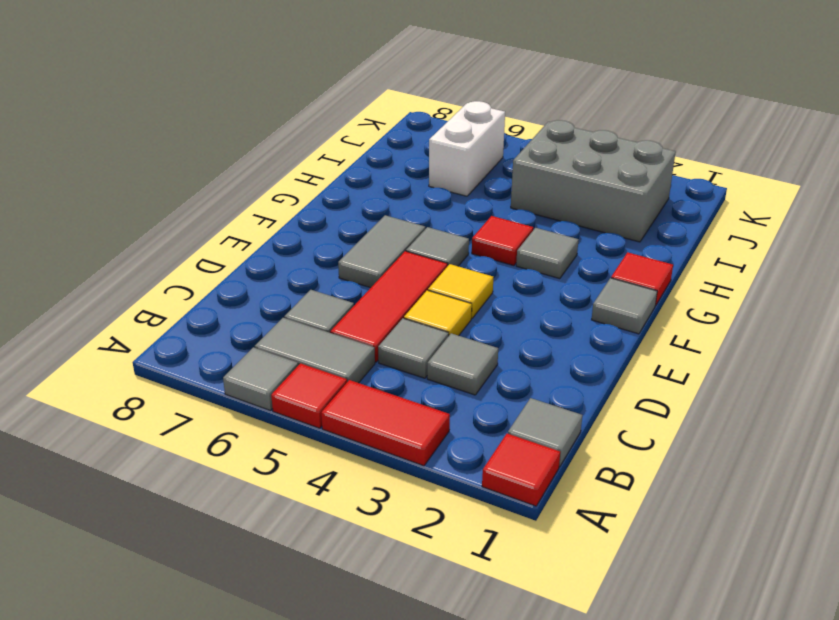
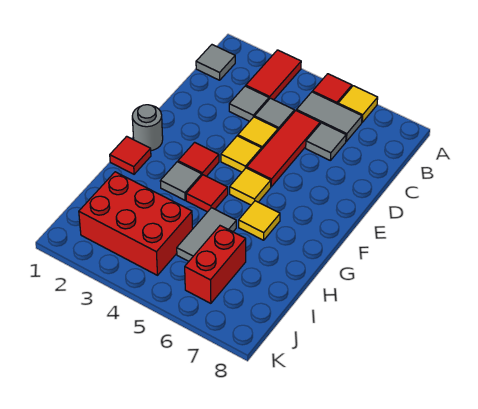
red tile A1 level 1 -> red tile F3 level 1
red tile A3:A4 level 1 -> red tile A3:B3 level 1
grey tile A6 level 1 -> yellow tile A6 level 1
grey tile E6:F6 level 1 -> grey tile H5:I5 level 1
grey tile F1 level 1 -> grey round brick F1 level 1
grey tile F5 level 1 -> yellow tile F5 level 1
none -> yellow tile G6 level 1
grey brick I2:J4 level 1 -> red brick I2:J4 level 1
white brick I6:J6 level 1 -> red brick I6:J6 level 1

